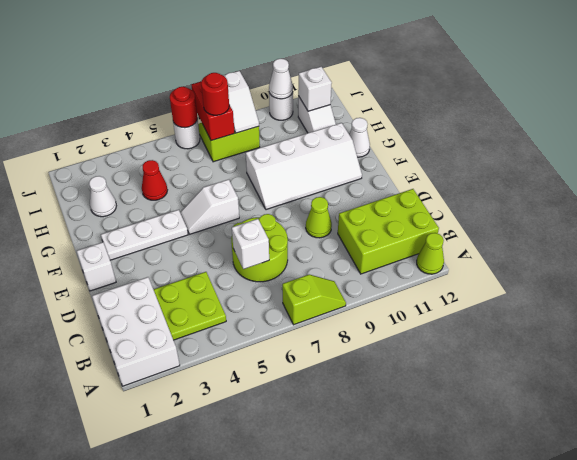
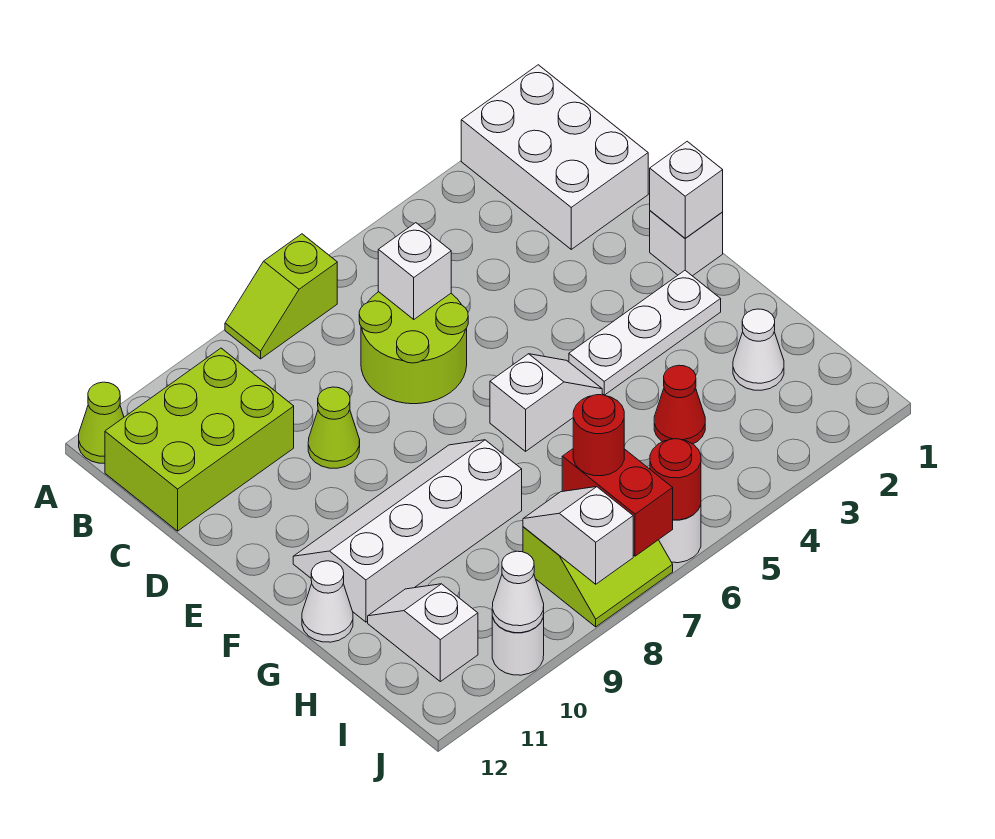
lime plate B3:C4 level 1 -> none
white brick I11 level 2 -> white brick E1 level 2

